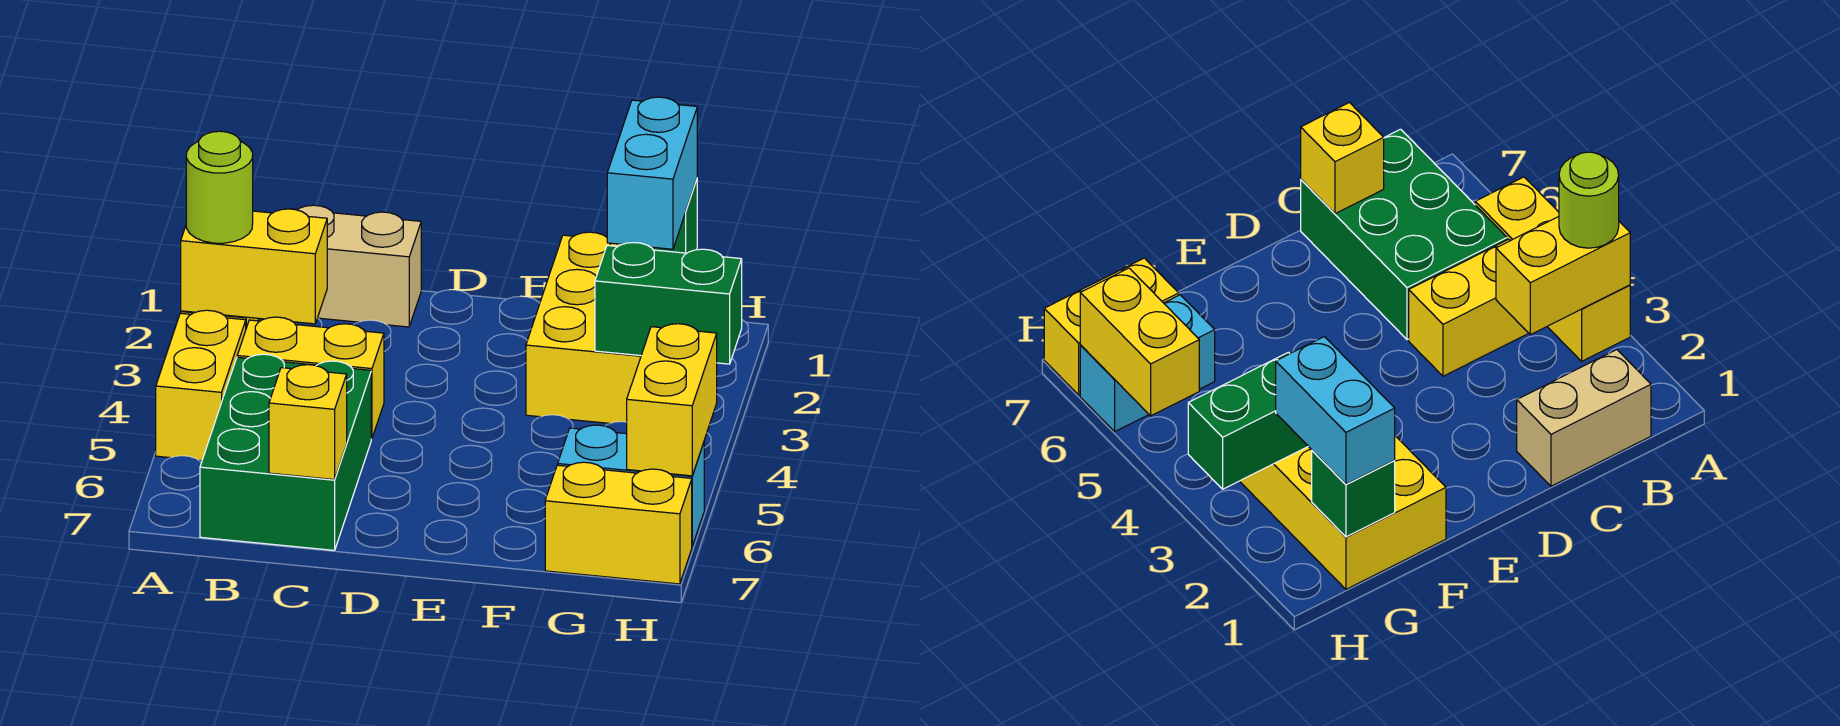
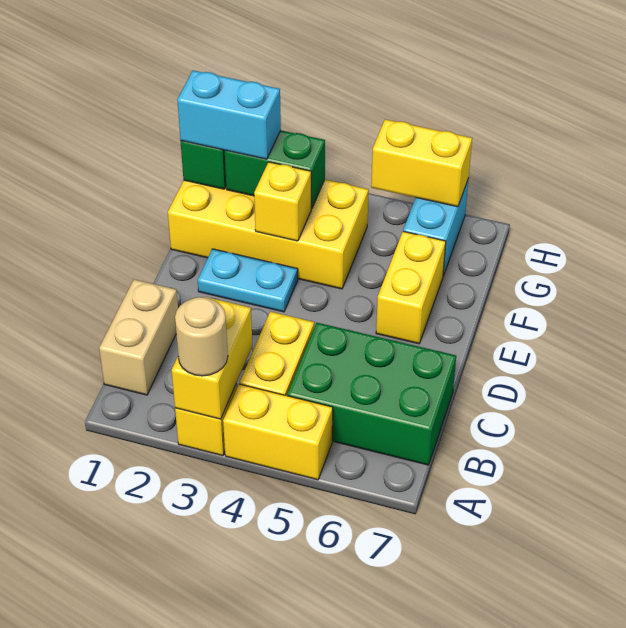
lime round brick A3 level 3 -> tan round brick A3 level 3
yellow brick C7 level 2 -> yellow brick F3 level 2
none -> cyan plate E2:E3 level 1
yellow brick F1:G3 level 1 -> yellow brick F1:G4 level 1
green brick G3:H3 level 2 -> green brick G2:G3 level 2
yellow brick G7:H7 level 1 -> yellow brick E6:F6 level 1

